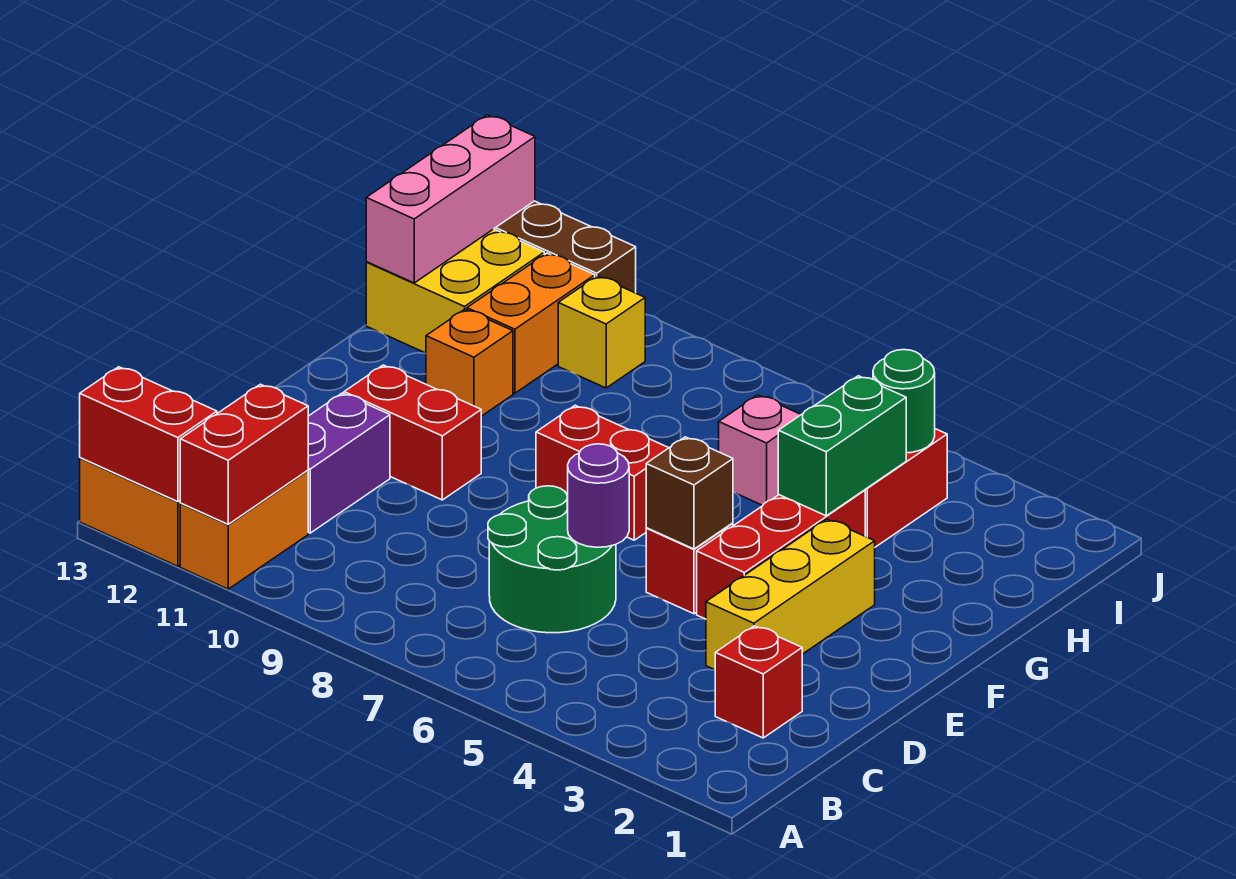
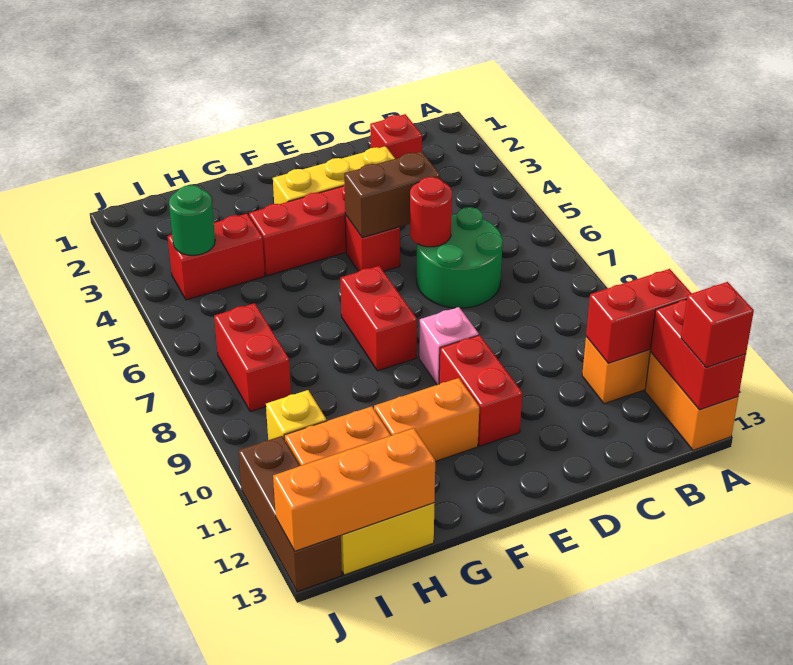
none -> red brick A13 level 3
purple brick C11:D11 level 1 -> none
purple round brick D6 level 2 -> red round brick D6 level 2
brown brick E5 level 2 -> brown brick D5:E5 level 2
green brick G4:H4 level 2 -> none
orange brick G11 level 1 -> orange brick F11:G11 level 1
pink brick H6 level 1 -> pink brick E9 level 1
pink brick H13:J13 level 2 -> orange brick H13:J13 level 2
none -> red brick I7:I8 level 1

